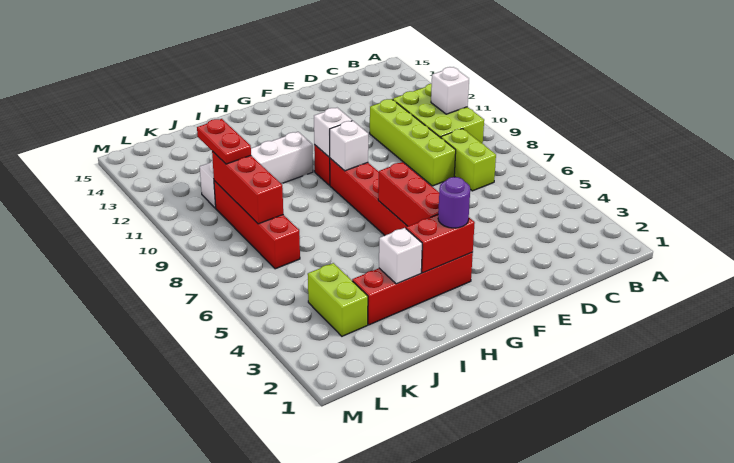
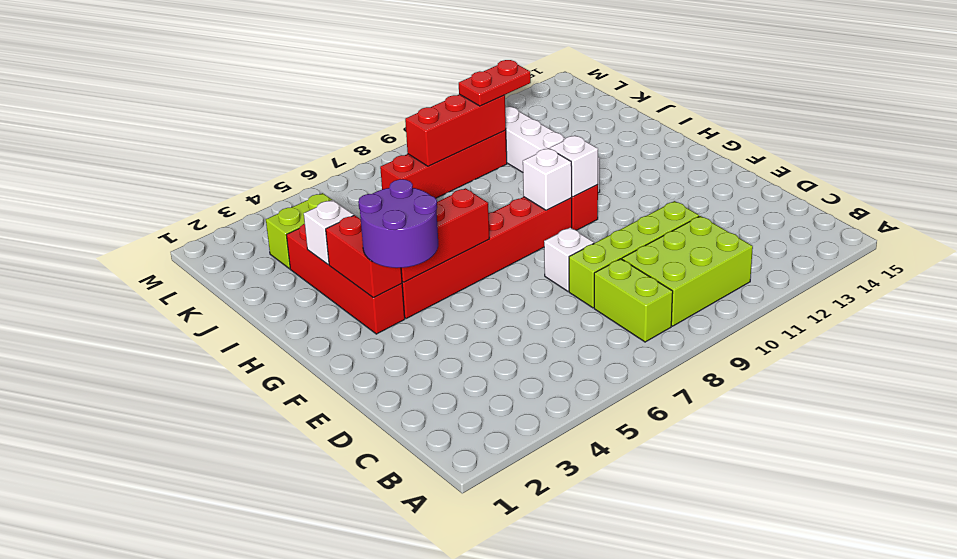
white brick B10 level 2 -> white brick E8 level 1
lime brick C7:C8 level 1 -> lime brick B8:C8 level 1
purple round brick G3 level 3 -> purple round brick F3:G4 level 3

